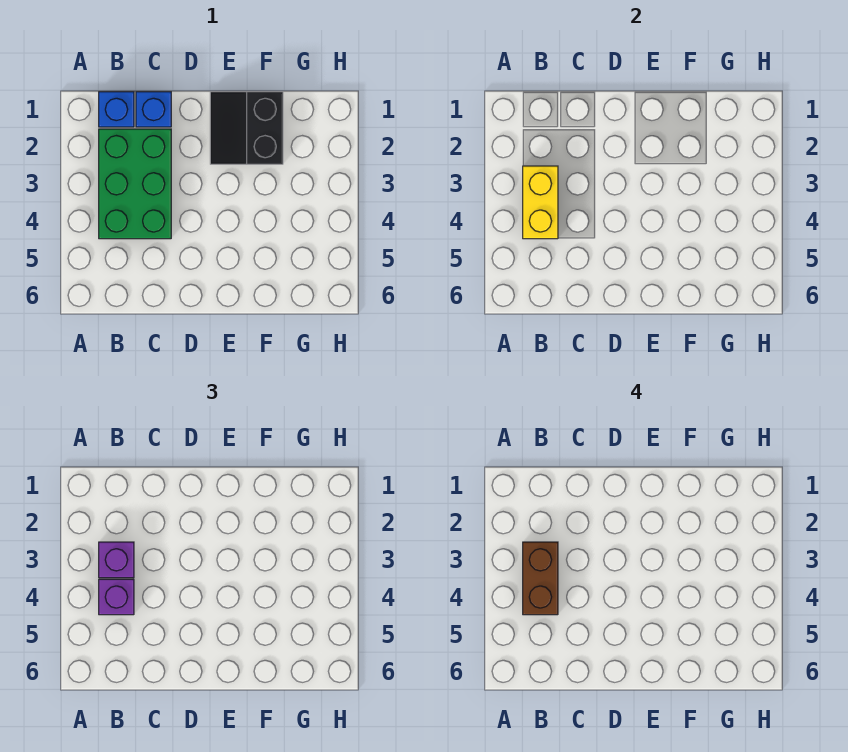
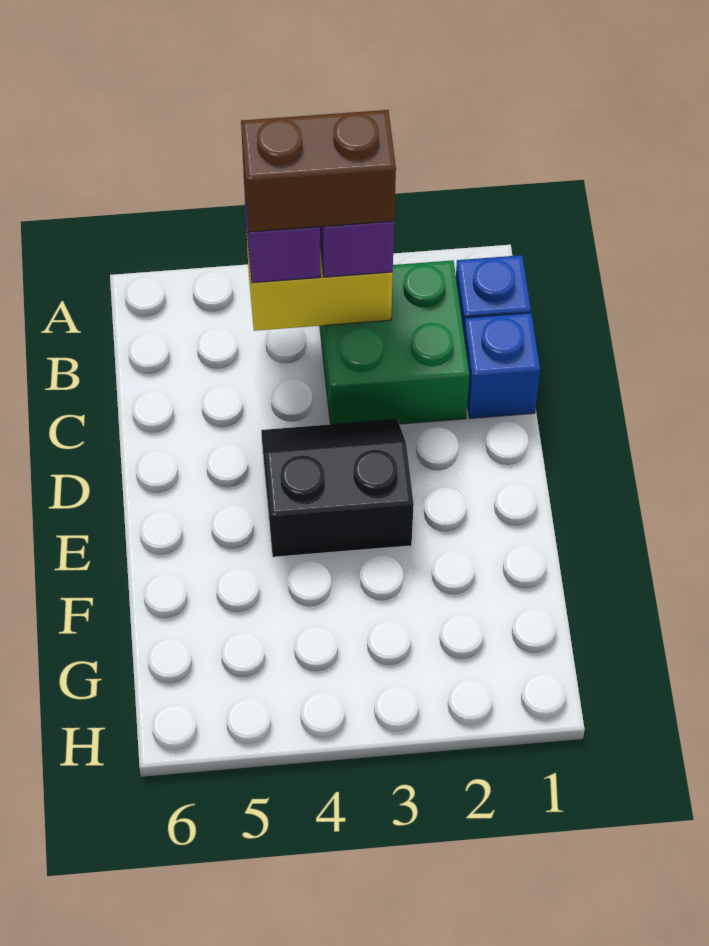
green brick B2:C4 level 1 -> green brick B2:C3 level 1
black slope E1:F2 level 1 top F -> black slope D3:E4 level 1 top E

